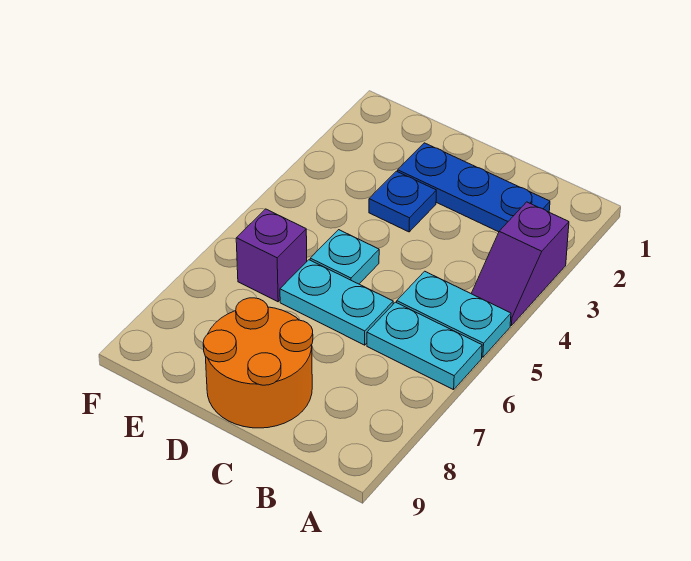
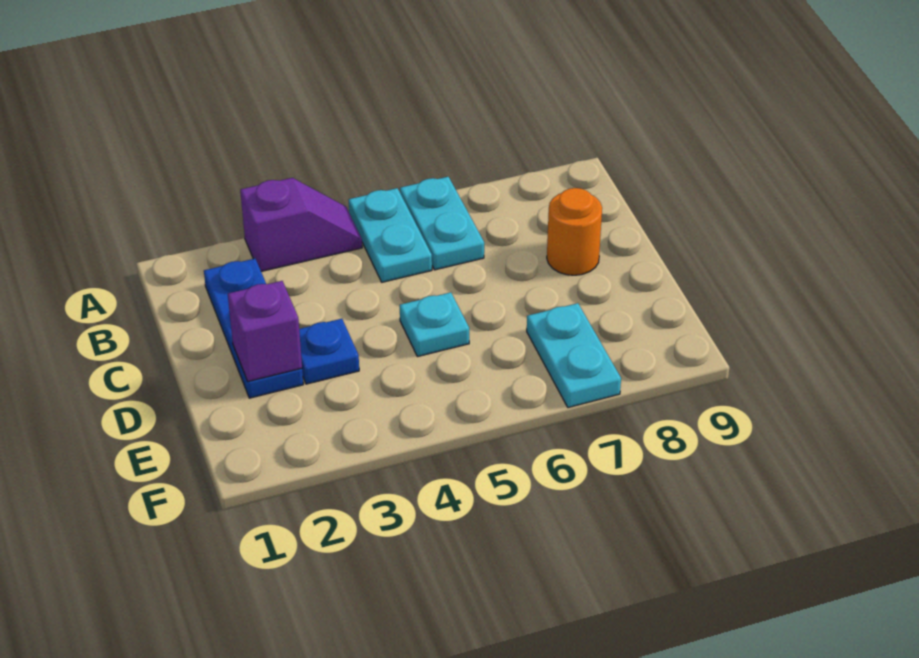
cyan plate C6:D6 level 1 -> cyan plate E7:F7 level 1
orange round brick C8:D9 level 1 -> orange round brick C8 level 1
purple brick E6 level 1 -> purple brick D2 level 2

